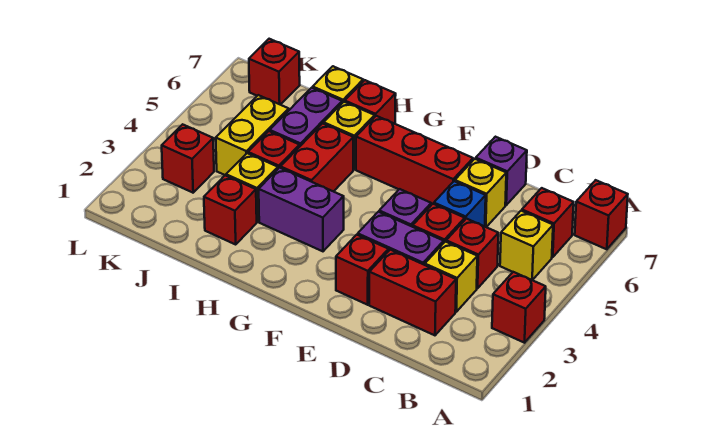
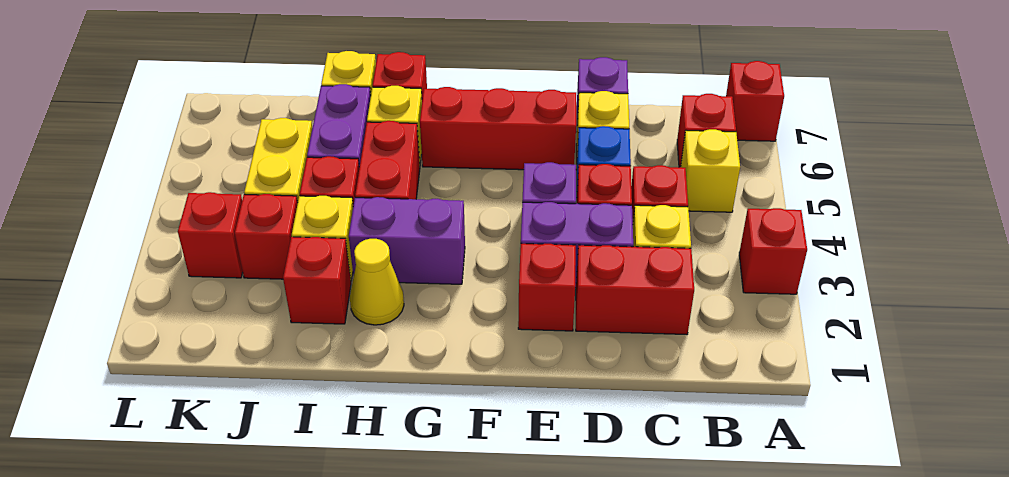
none -> yellow cone H2 level 1
red brick K7 level 1 -> red brick J3 level 1

